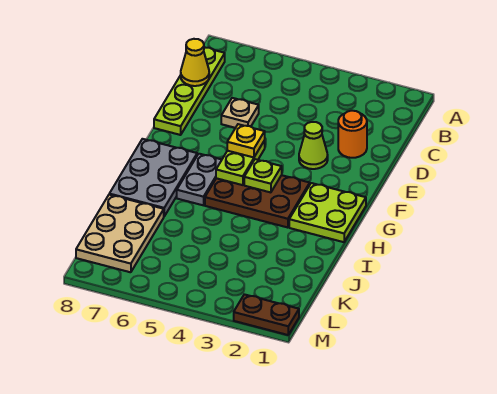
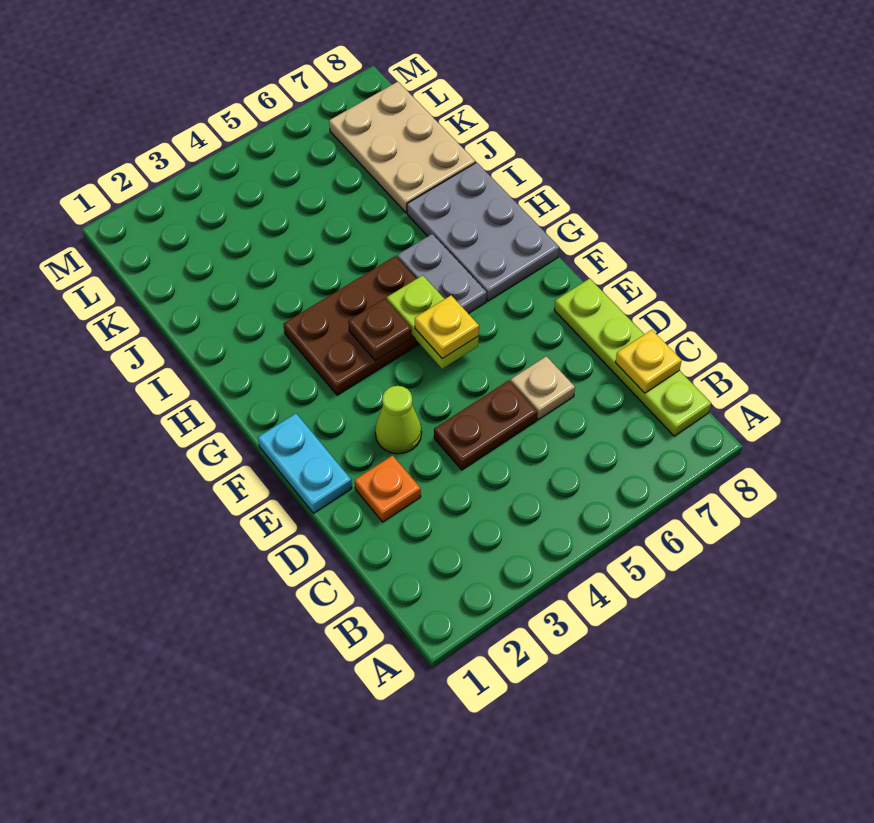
yellow cone C8 level 2 -> yellow plate C8 level 2
orange round brick D2 level 1 -> orange plate D2 level 1
none -> cyan plate E1:F1 level 1
lime plate G1:H2 level 1 -> none
lime plate G4 level 2 -> brown plate G4 level 2
brown plate M1:M2 level 1 -> brown plate D4:D5 level 1

